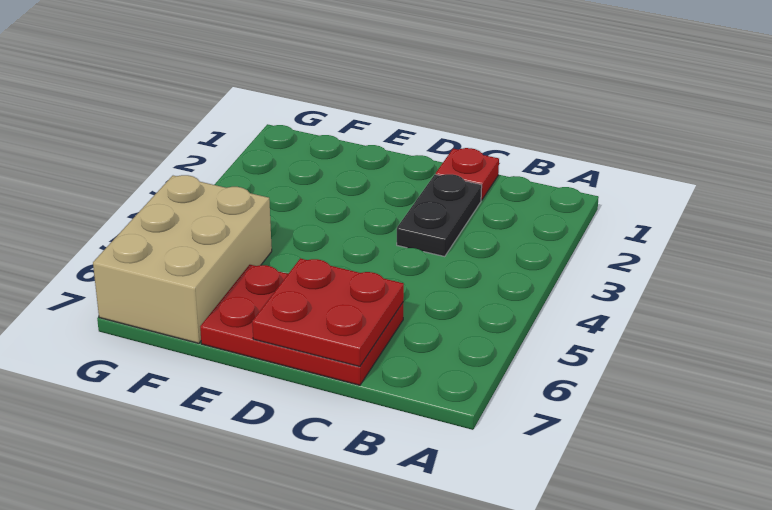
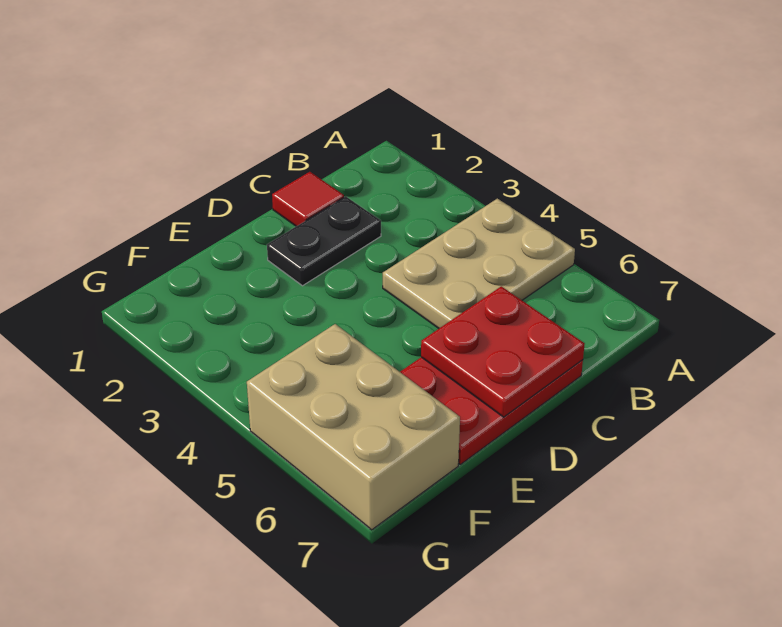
none -> tan plate A4:C5 level 1
red plate C1 level 1 -> red tile C1 level 1
black plate C2:C3 level 1 -> black plate C2:D2 level 1

